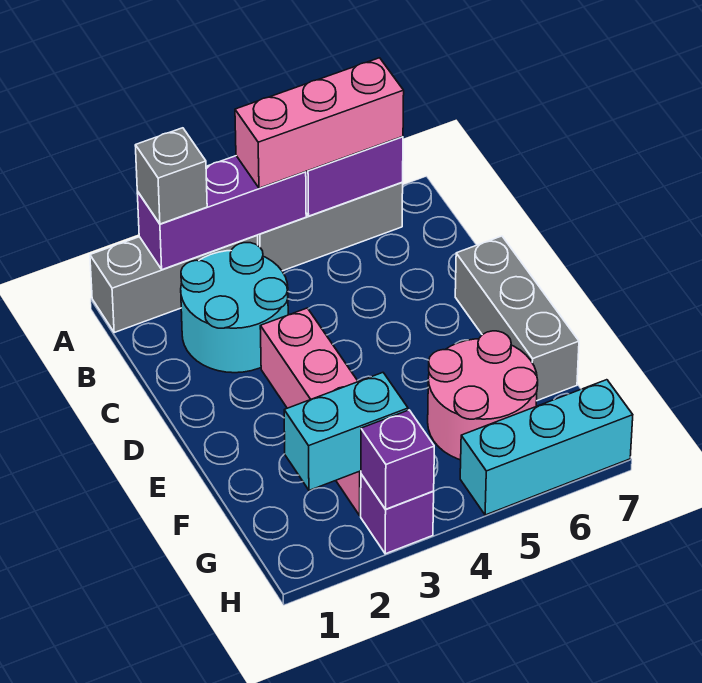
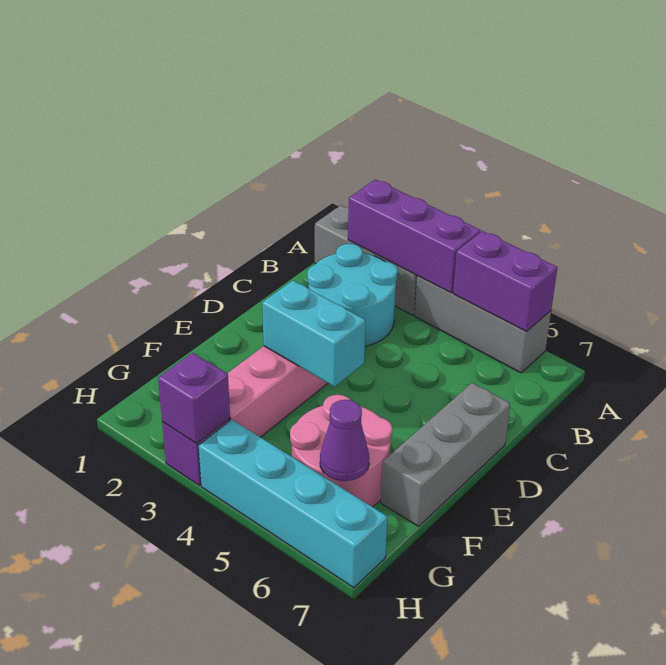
grey brick A2 level 3 -> none
pink brick A4:A6 level 3 -> none
cyan brick G2:G3 level 2 -> cyan brick E3:E4 level 2
none -> purple cone G6 level 2
cyan brick H5:H7 level 1 -> cyan brick H4:H7 level 1

